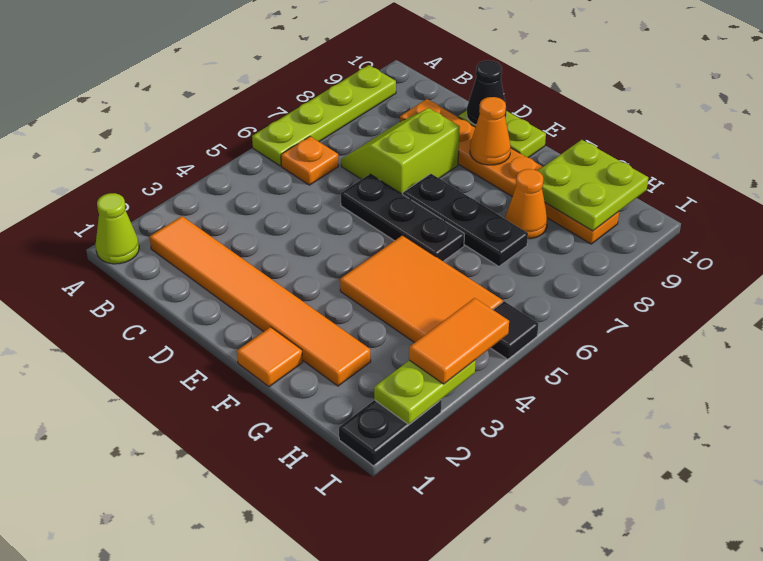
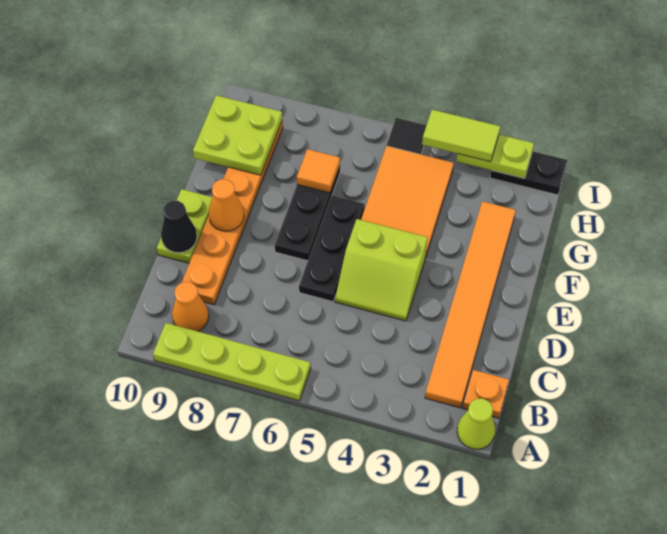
orange plate B6 level 1 -> orange plate B1 level 1
lime slope C7:D8 level 1 top D -> lime slope D4:E5 level 1 top E
orange tile F1 level 1 -> orange tile G7 level 2
orange cone G8 level 1 -> orange cone B9 level 1
orange tile I3:I4 level 3 -> lime tile I3:I4 level 3

